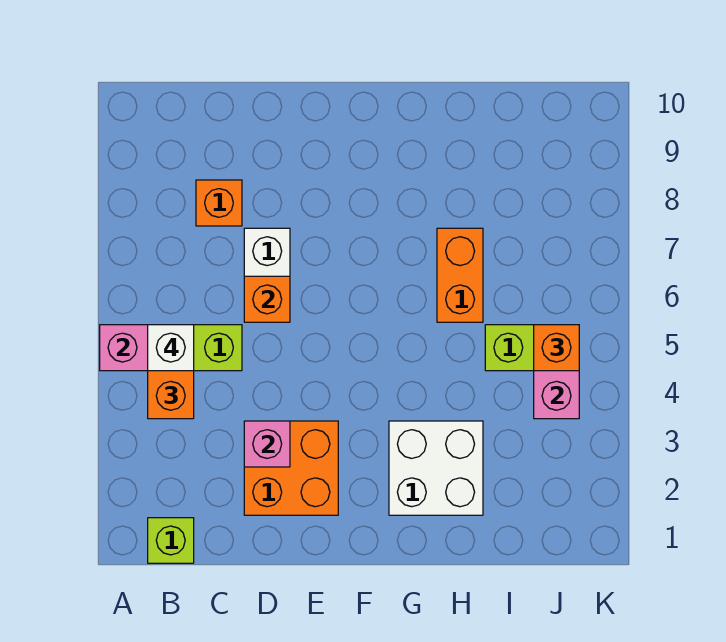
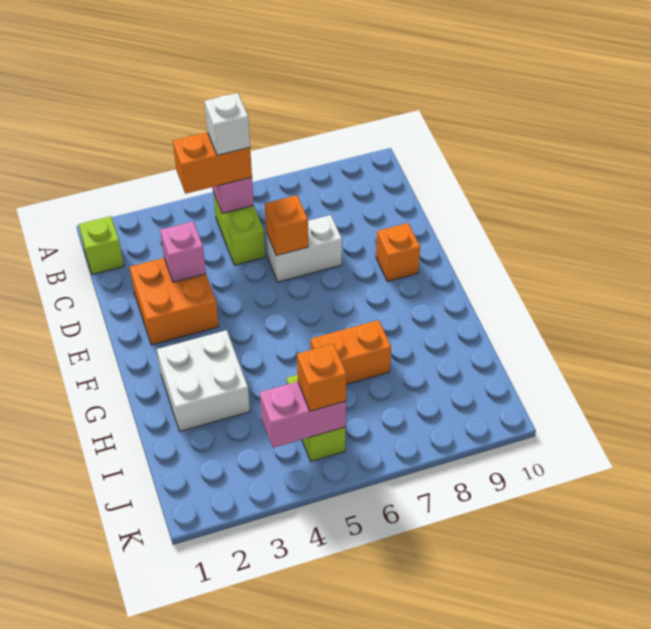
orange brick C8 level 1 -> orange brick E9 level 1

